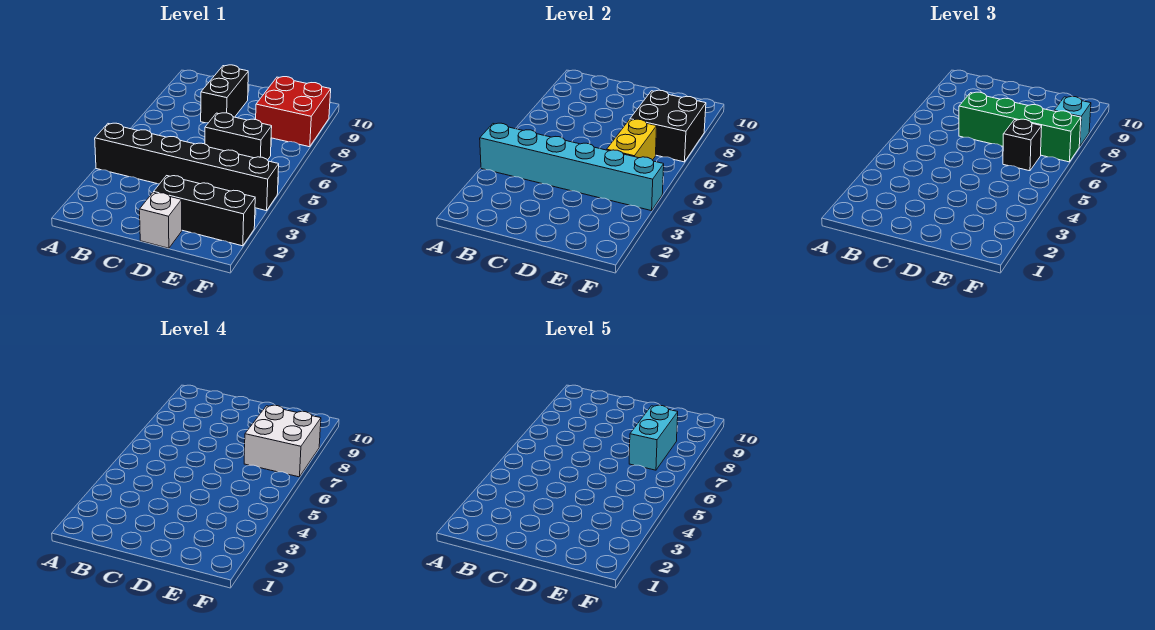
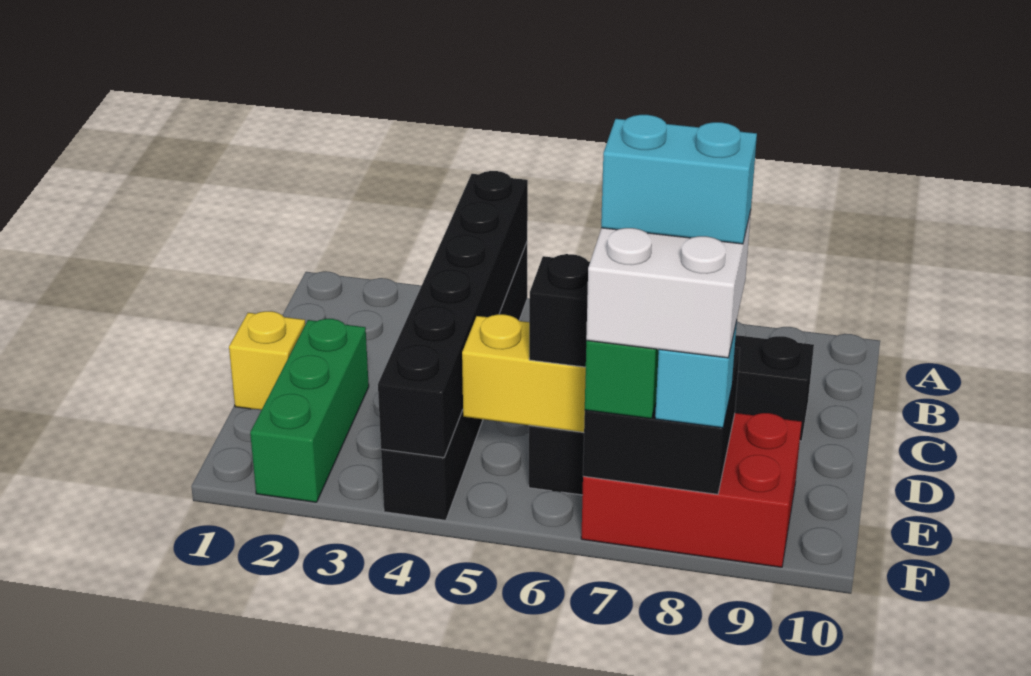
cyan brick A4:F4 level 2 -> black brick A4:F4 level 2
white brick D1 level 1 -> yellow brick D1 level 1
black brick D2:F2 level 1 -> green brick D2:F2 level 1
red brick E8:F9 level 1 -> red brick E7:F9 level 1

